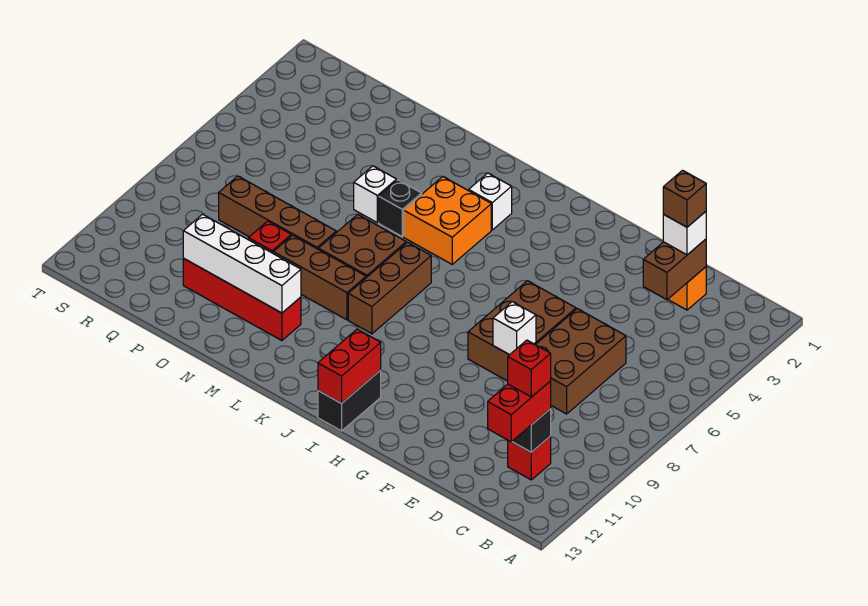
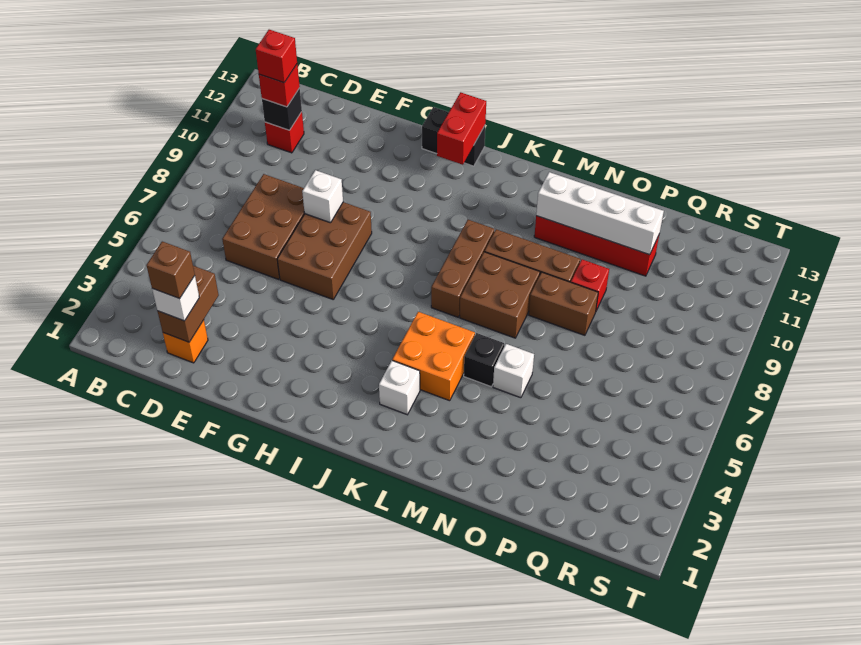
red brick C11:C12 level 3 -> red brick C11 level 3
black brick I12:I13 level 1 -> black brick H13:I13 level 1
brown brick N8:Q8 level 1 -> brown brick N8:O8 level 1

